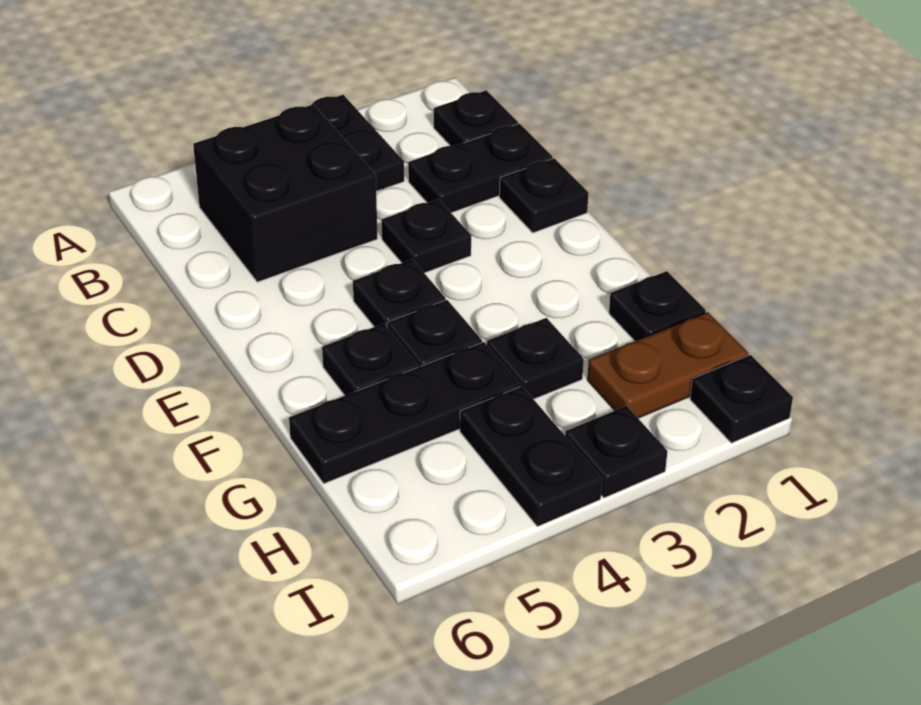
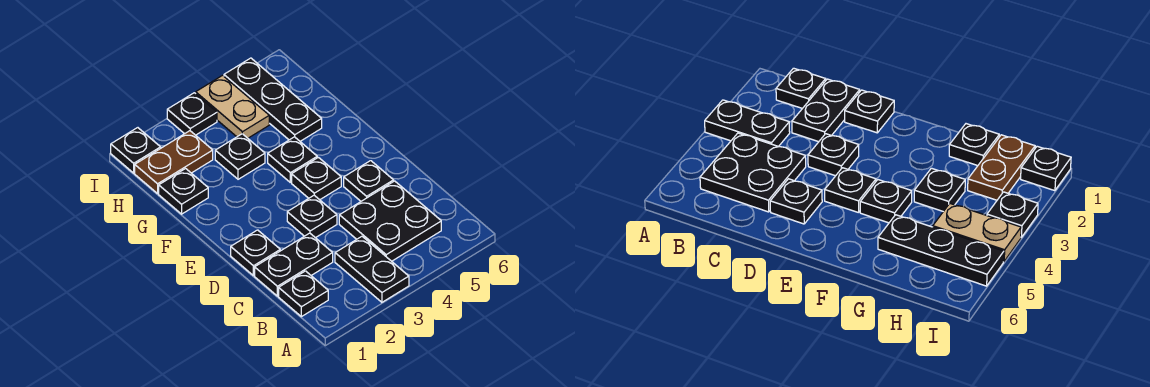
black brick B4:C5 level 1 -> black plate B4:C5 level 1
black plate F5 level 1 -> black plate D5 level 1
black plate G4:G6 level 1 -> black plate G5:I5 level 1
black plate H4:I4 level 1 -> tan plate H4:I4 level 1

